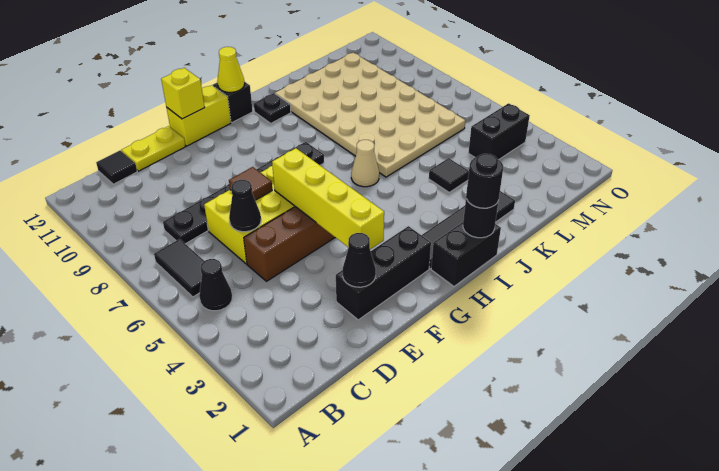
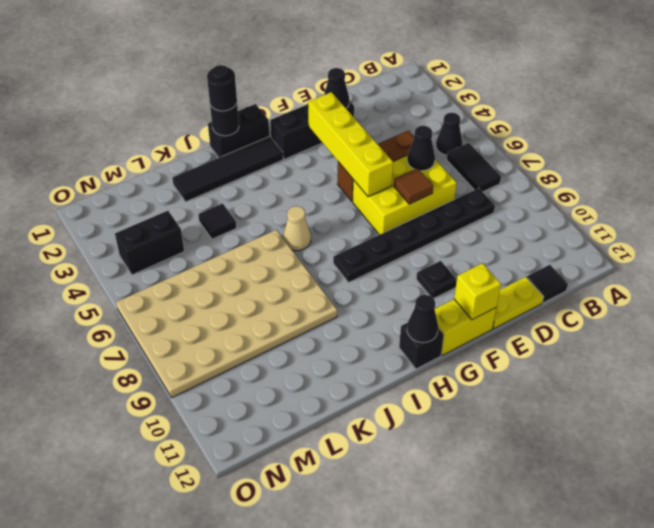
yellow cone H12 level 2 -> black cone H12 level 2
black plate I11 level 1 -> black plate F10 level 1
tan plate J6:M11 level 1 -> tan plate J6:O9 level 1

